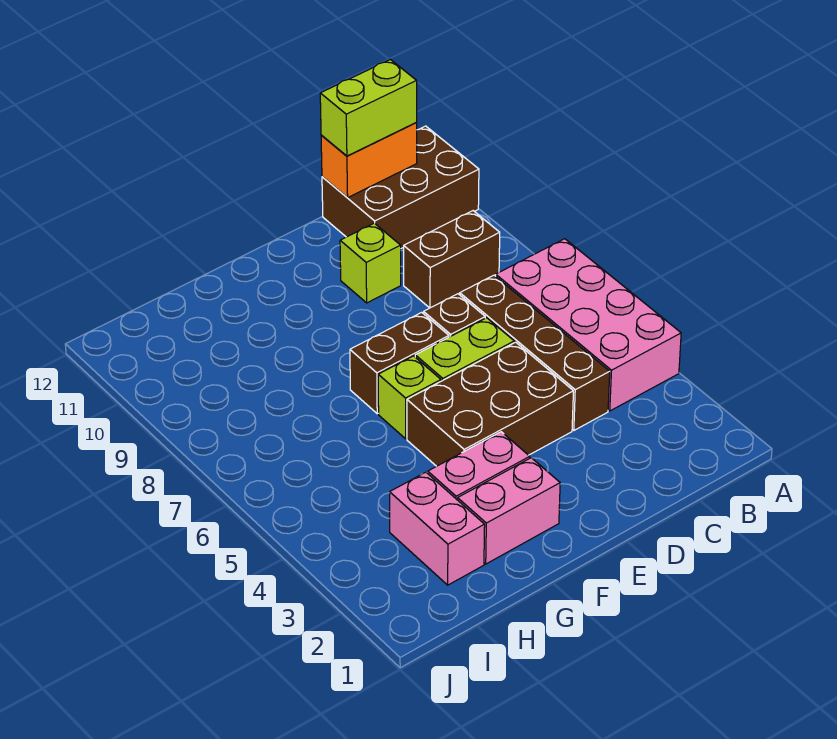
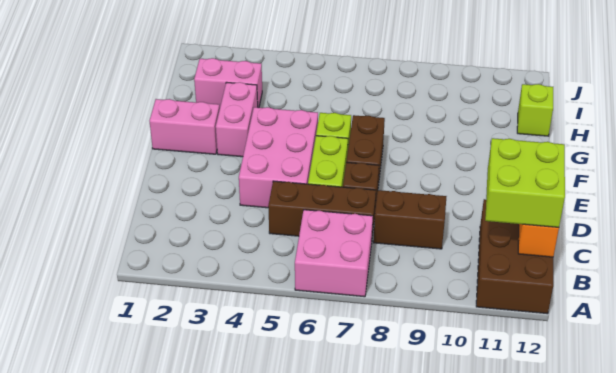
pink brick A4:B7 level 1 -> pink brick A6:B7 level 1
brown brick B9:C9 level 1 -> brown brick C8:C9 level 1
lime brick B12:C12 level 3 -> lime brick B11:C12 level 3
brown brick C4:C7 level 1 -> brown brick C5:C7 level 1
brown brick D4:F5 level 1 -> pink brick D4:F5 level 1
lime brick D10 level 1 -> lime brick H12 level 1
pink brick F2:G2 level 1 -> pink brick F1:F2 level 1

